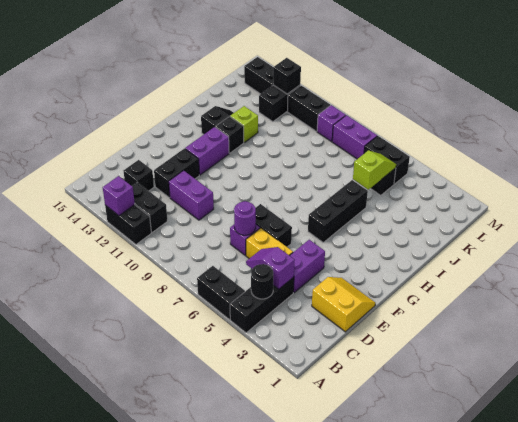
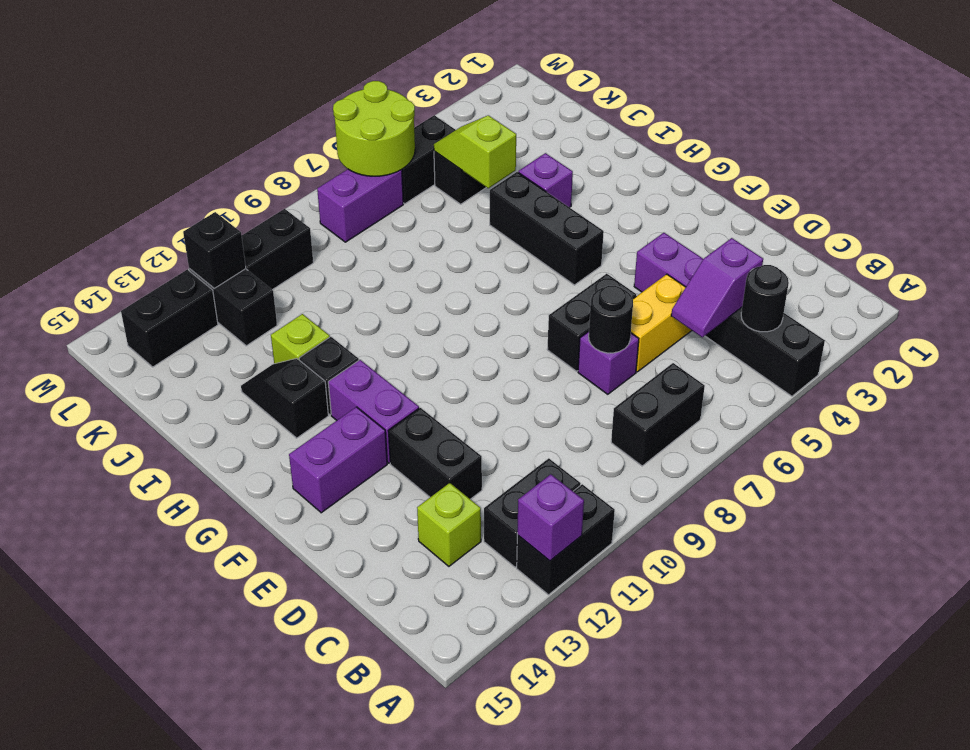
black brick A5:A6 level 1 -> black brick B7:B8 level 1
black brick C13 level 1 -> lime brick C13 level 1
yellow slope D1:E2 level 1 top D -> none
purple round brick D7 level 2 -> black round brick D7 level 2
purple brick D10:D11 level 1 -> purple brick F13:F14 level 1
none -> lime round brick L6:M7 level 2
purple brick L9 level 1 -> purple brick I4 level 1

